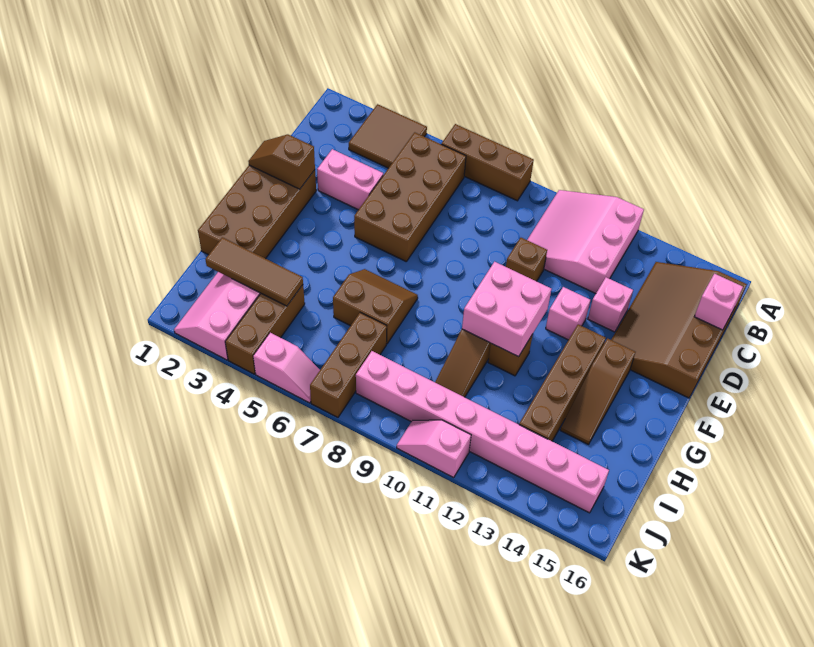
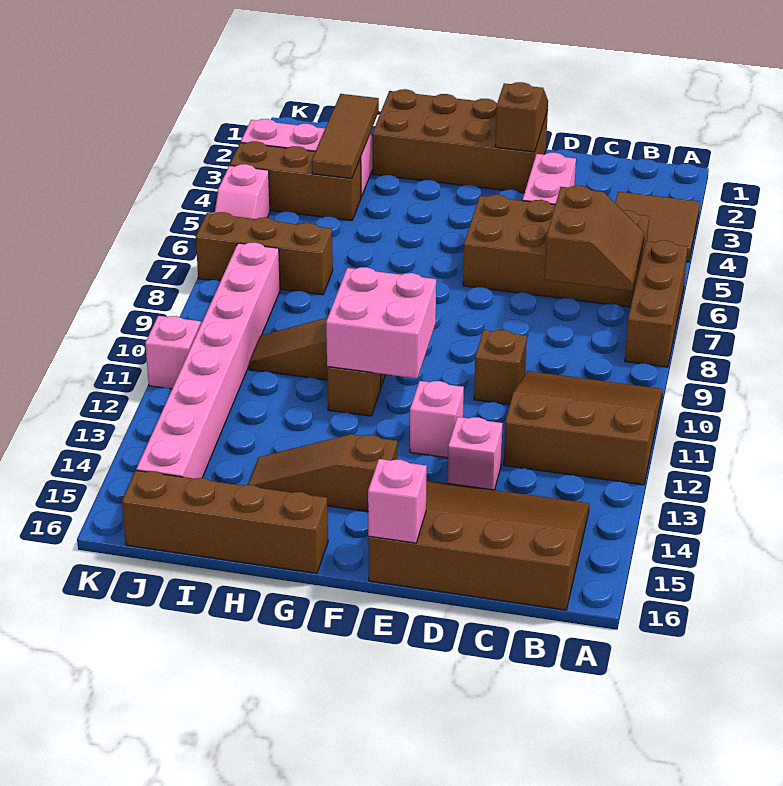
pink slope A10:C12 level 1 top 12 -> brown slope A10:C12 level 1 top 12
pink brick C16 level 2 -> pink brick E16 level 2
brown brick F13:I13 level 1 -> brown brick G16:J16 level 1
brown slope G6:H7 level 1 top H -> brown slope B6:C7 level 2 top C

